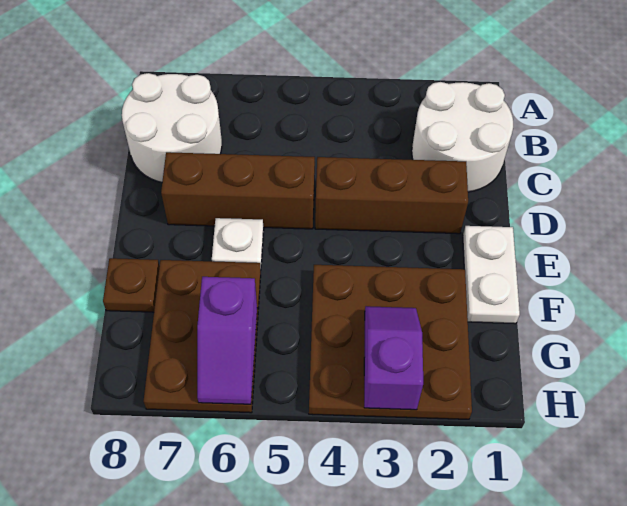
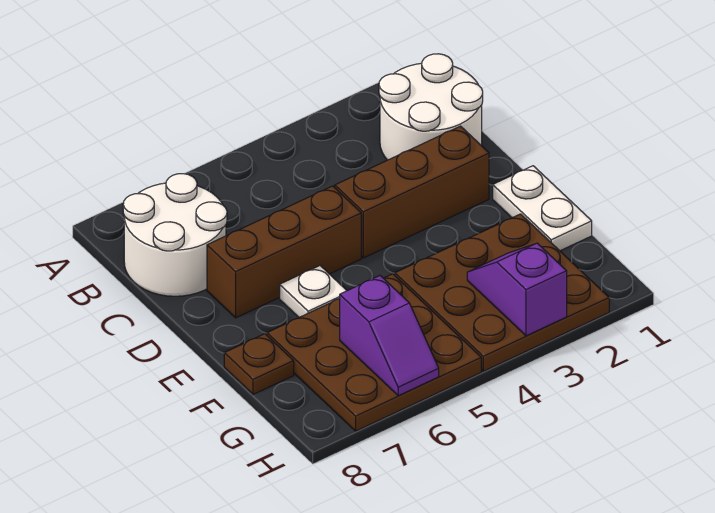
brown plate F6:H7 level 1 -> brown plate F5:H7 level 1

